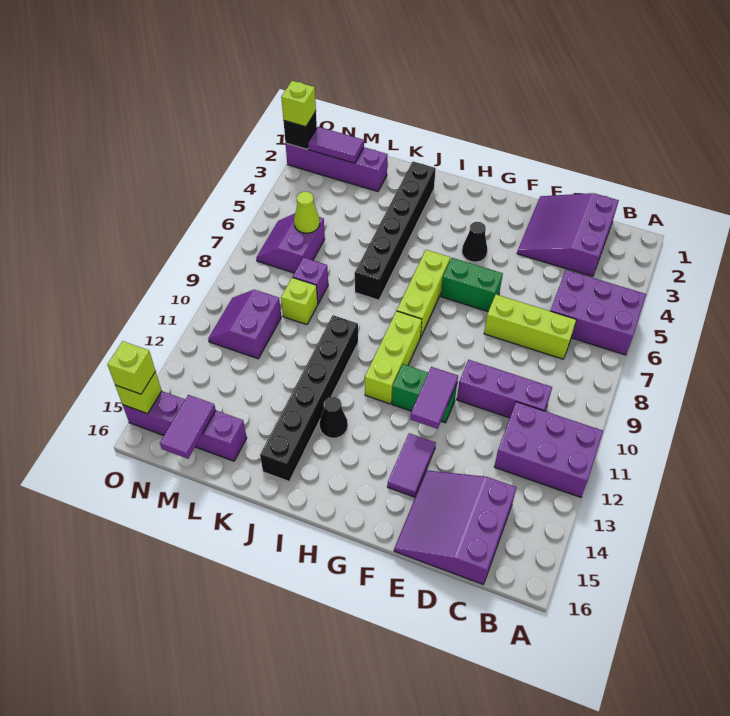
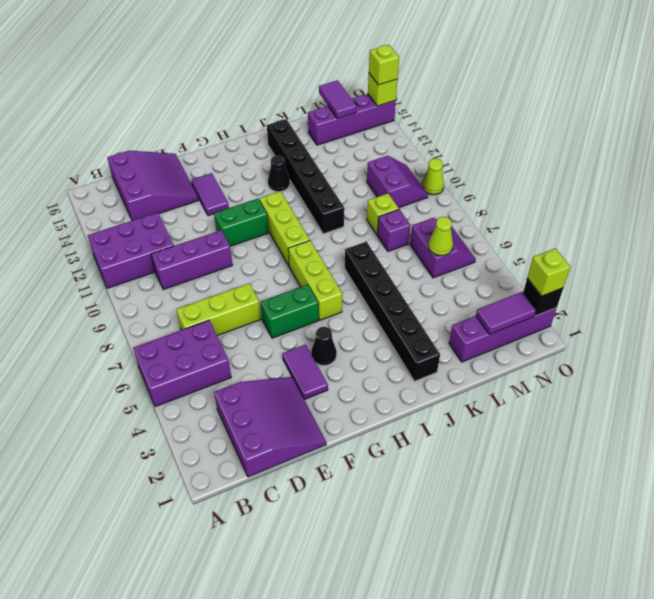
purple tile F11:F12 level 2 -> purple tile F3:F4 level 1
none -> lime cone O10 level 1

